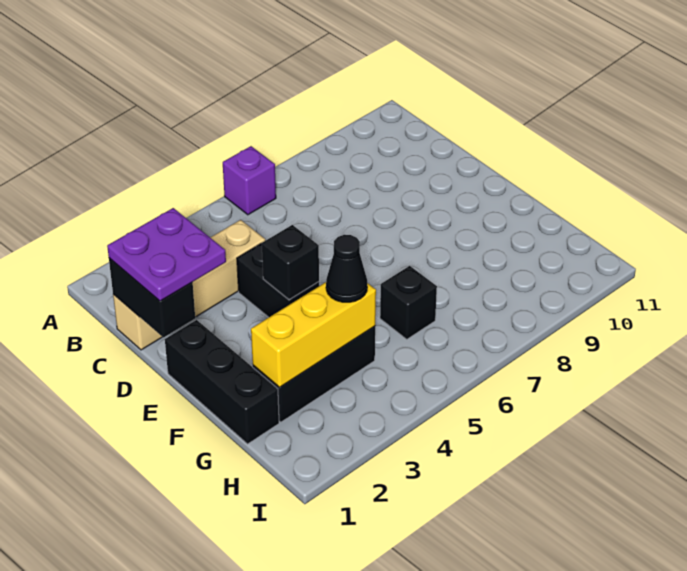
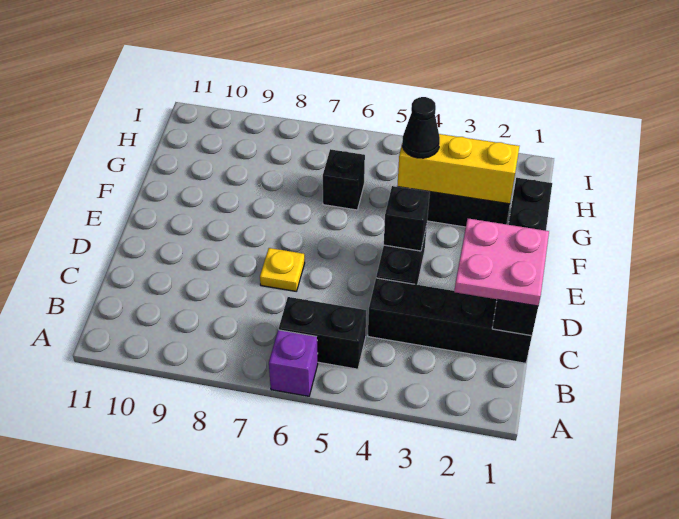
none -> black brick B5:B6 level 1
tan brick C1:C4 level 1 -> black brick C1:C4 level 1
purple plate C1:D2 level 3 -> pink plate C1:D2 level 3
none -> yellow plate D7 level 1

